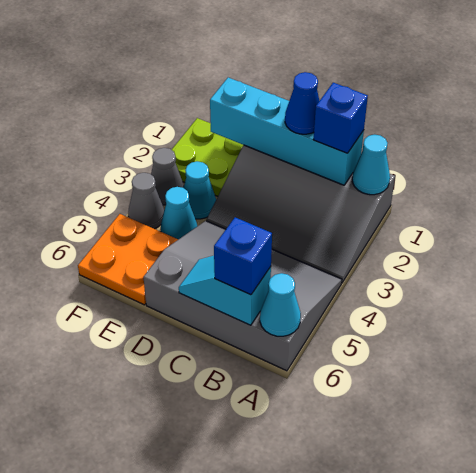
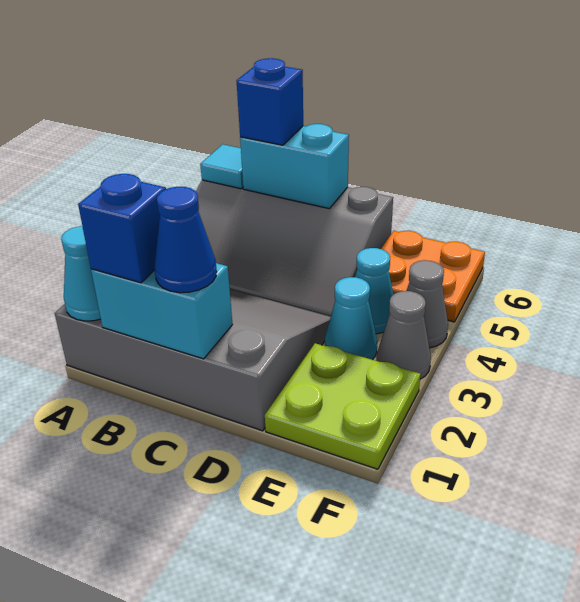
cyan cone A6 level 2 -> cyan tile A6 level 2
cyan brick B1:E1 level 2 -> cyan brick B1:C1 level 2
cyan slope B6:C6 level 2 top B -> cyan brick B6:C6 level 2

